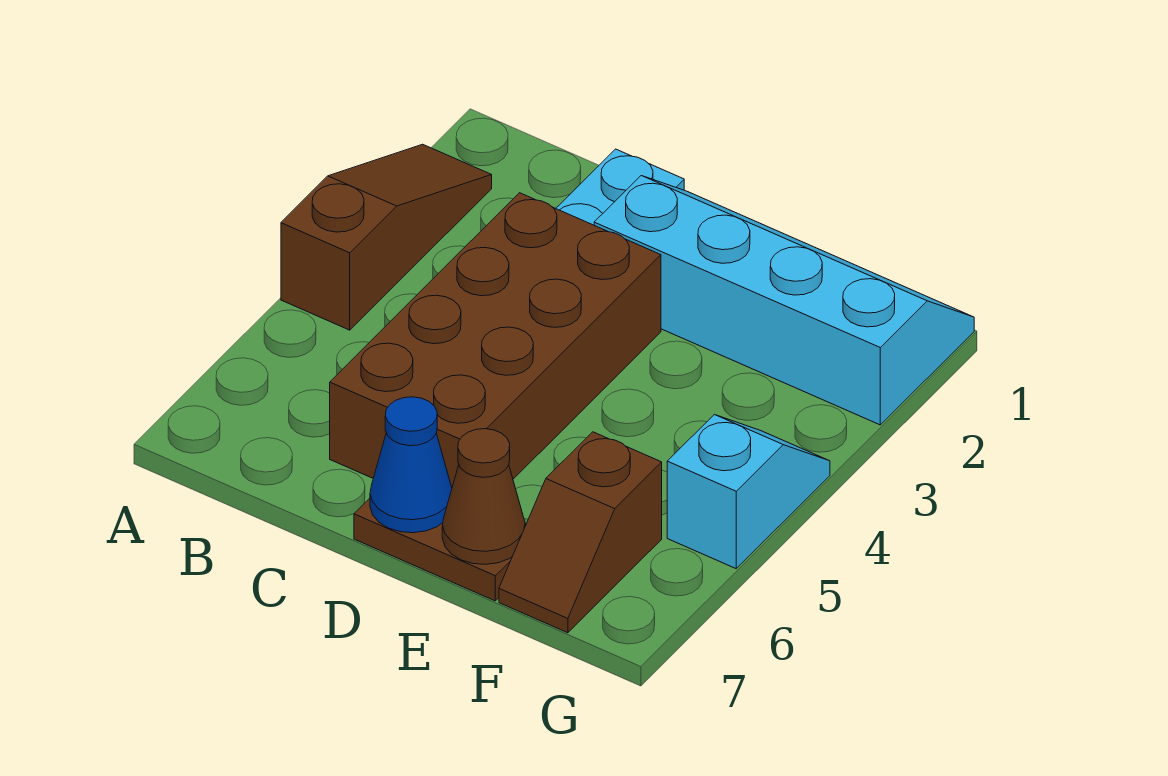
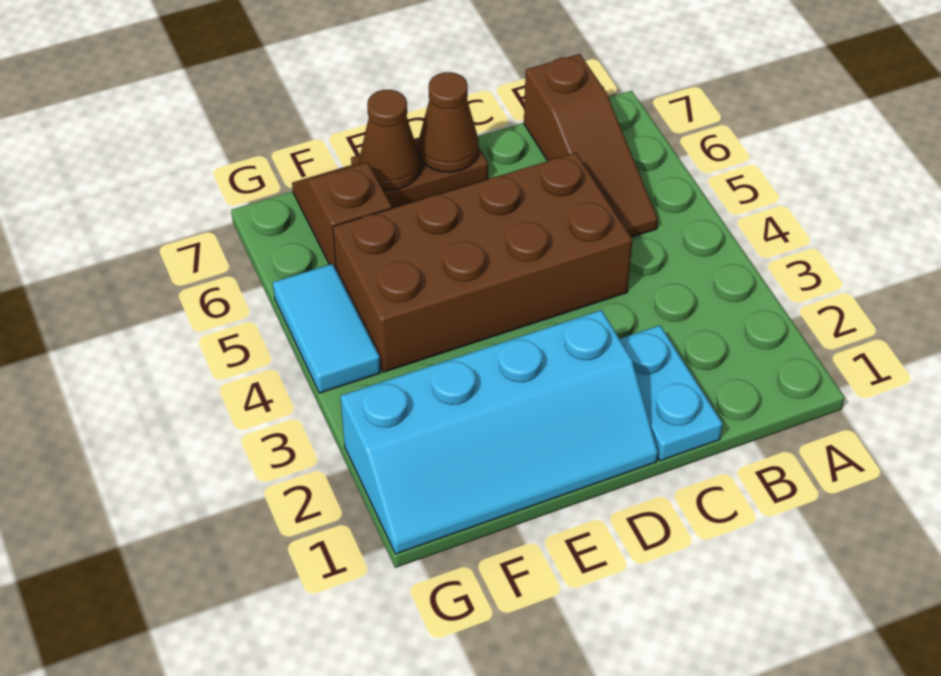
brown slope A2:A4 level 1 top 4 -> brown slope B5:B7 level 1 top 7
brown brick C3:D6 level 1 -> brown brick C4:F5 level 1
blue cone D7 level 2 -> brown cone D7 level 2
cyan slope G4:G5 level 1 top 5 -> cyan tile G4:G5 level 1

